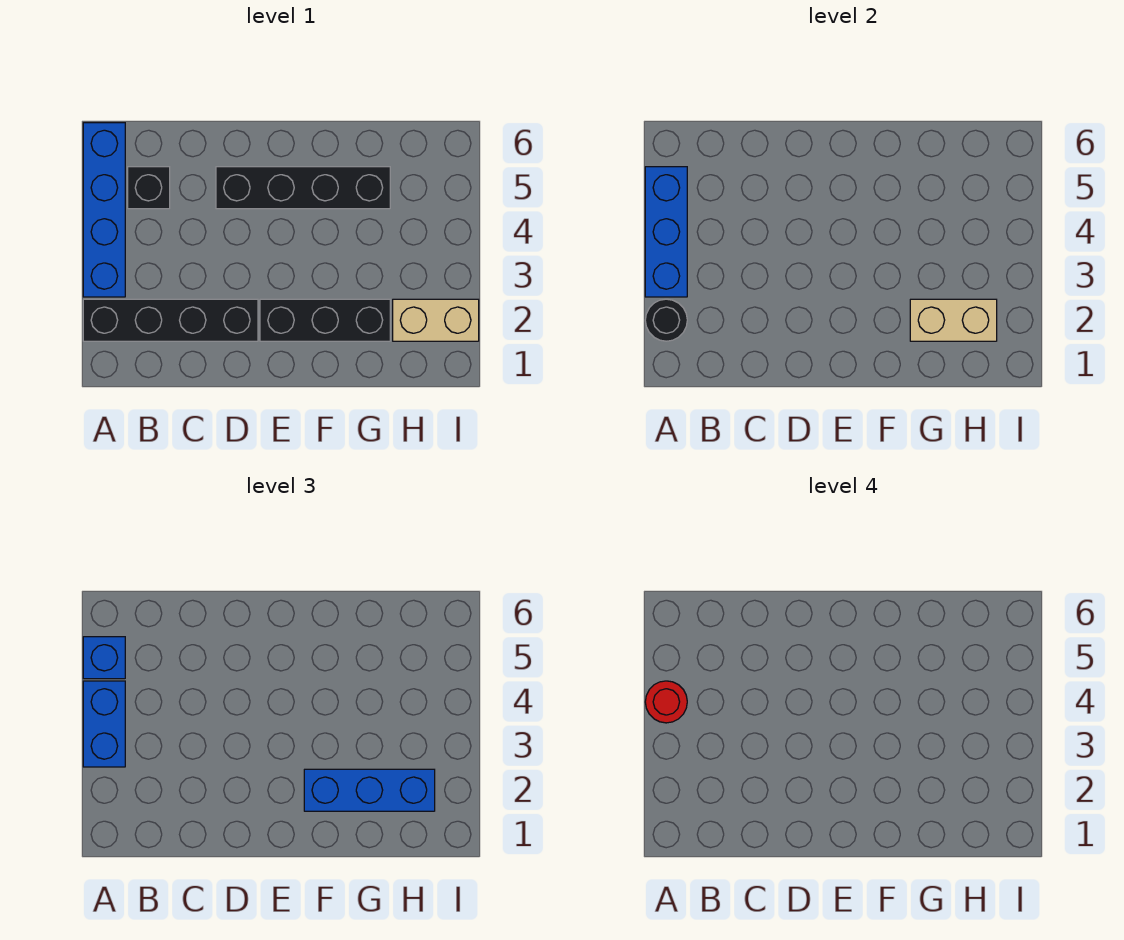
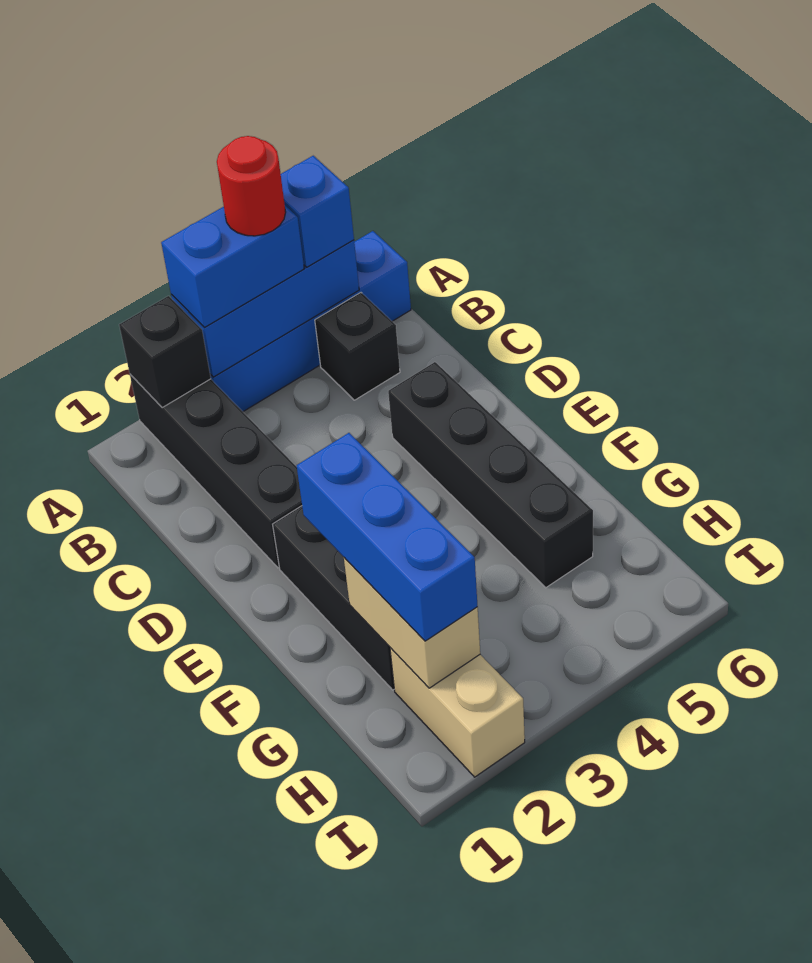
black round brick A2 level 2 -> black brick A2 level 2

